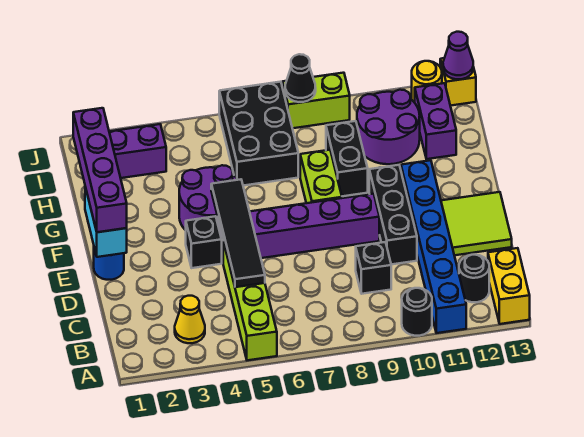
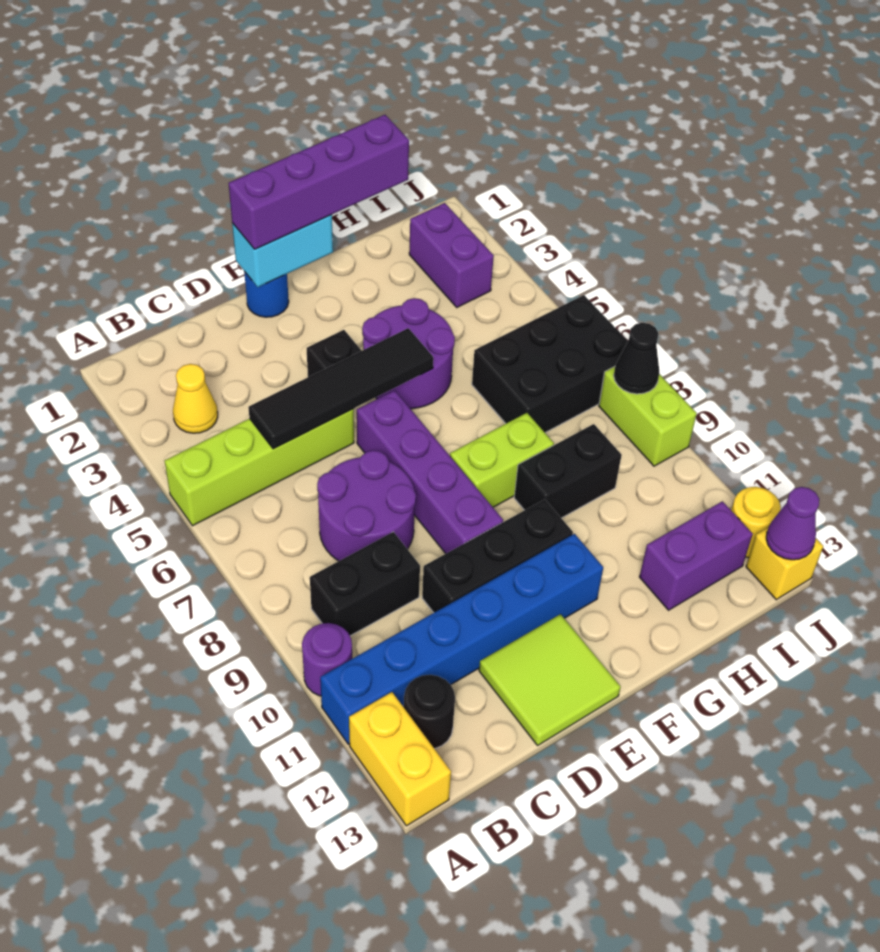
black round brick A10 level 1 -> purple round brick A10 level 1
yellow brick A13:B13 level 1 -> yellow brick A12:A13 level 1
black brick C9 level 1 -> black brick B9:C9 level 1
purple round brick H10:I11 level 1 -> purple round brick C7:D8 level 1

